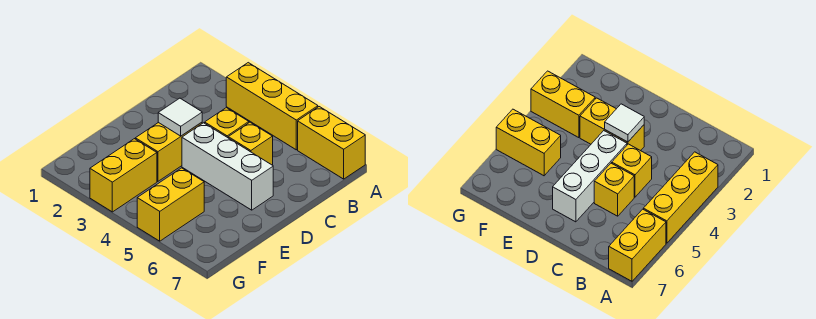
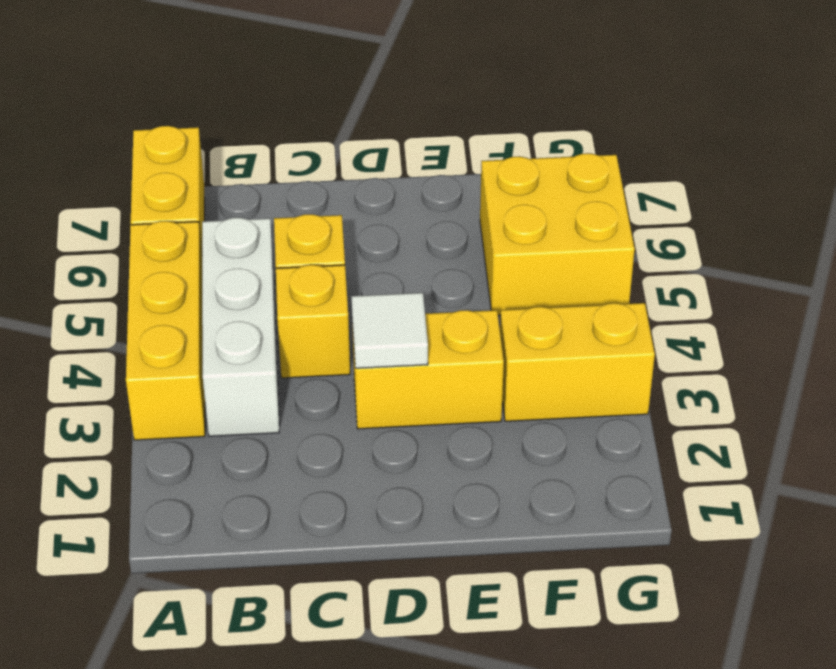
white brick D4:D6 level 1 -> white brick B3:B5 level 1
yellow brick F5:G5 level 1 -> yellow brick F5:G6 level 1

